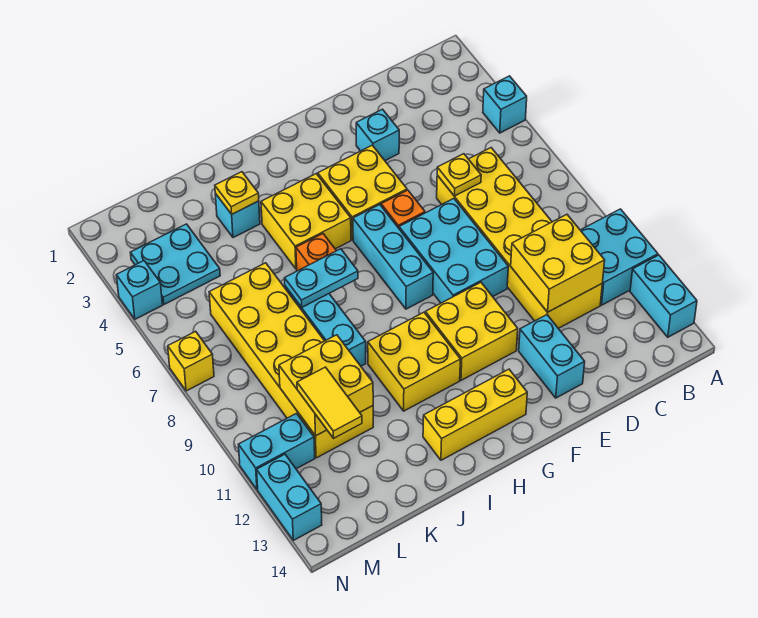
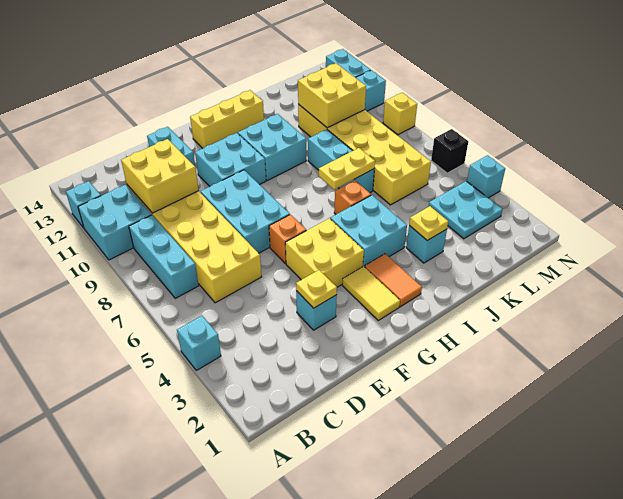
cyan brick A12:A13 level 1 -> cyan brick A12 level 1
yellow plate D6 level 2 -> yellow plate E3 level 2
yellow brick F10:G11 level 1 -> cyan brick F10:G11 level 1
cyan brick G6:G8 level 1 -> cyan brick B7:B9 level 1
none -> orange tile H2:H3 level 1
yellow brick H4:I5 level 1 -> cyan brick H4:I5 level 1
yellow brick H10:I11 level 1 -> cyan brick H10:I11 level 1
cyan plate I7:J7 level 2 -> yellow plate I7:J7 level 2
yellow tile L11:L12 level 3 -> yellow tile G2:G3 level 1
none -> black brick N6 level 1
yellow brick N7 level 1 -> yellow brick N9 level 1

